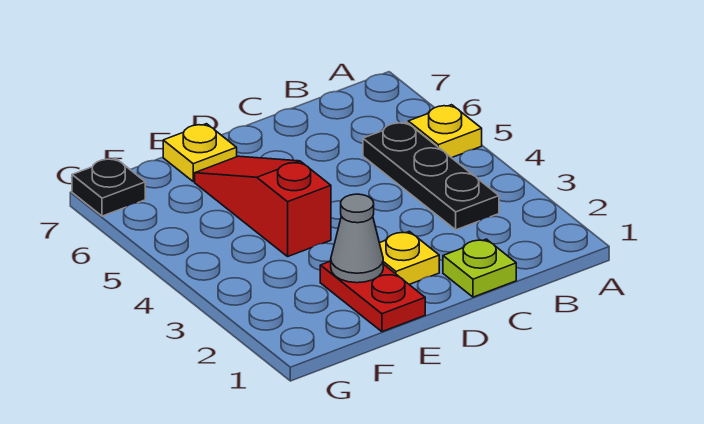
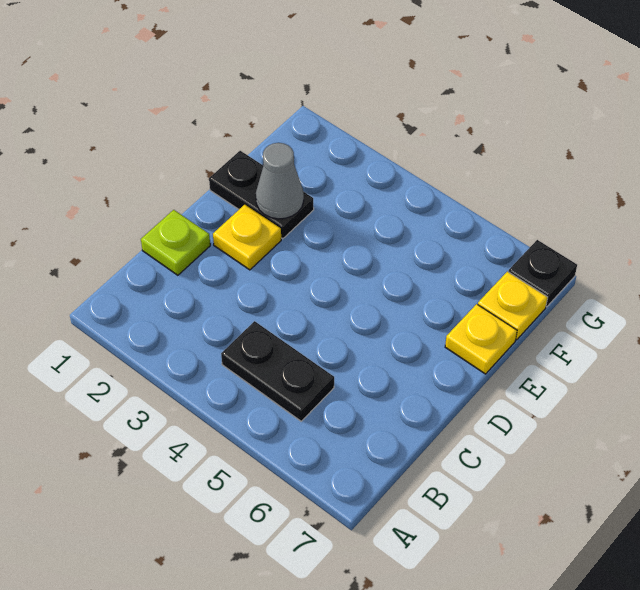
yellow plate A5 level 1 -> yellow plate F7 level 1
black plate B3:B5 level 1 -> black plate B4:B5 level 1
red plate E1:E2 level 1 -> black plate E1:E2 level 1
red slope E4:E6 level 1 top 4 -> none

